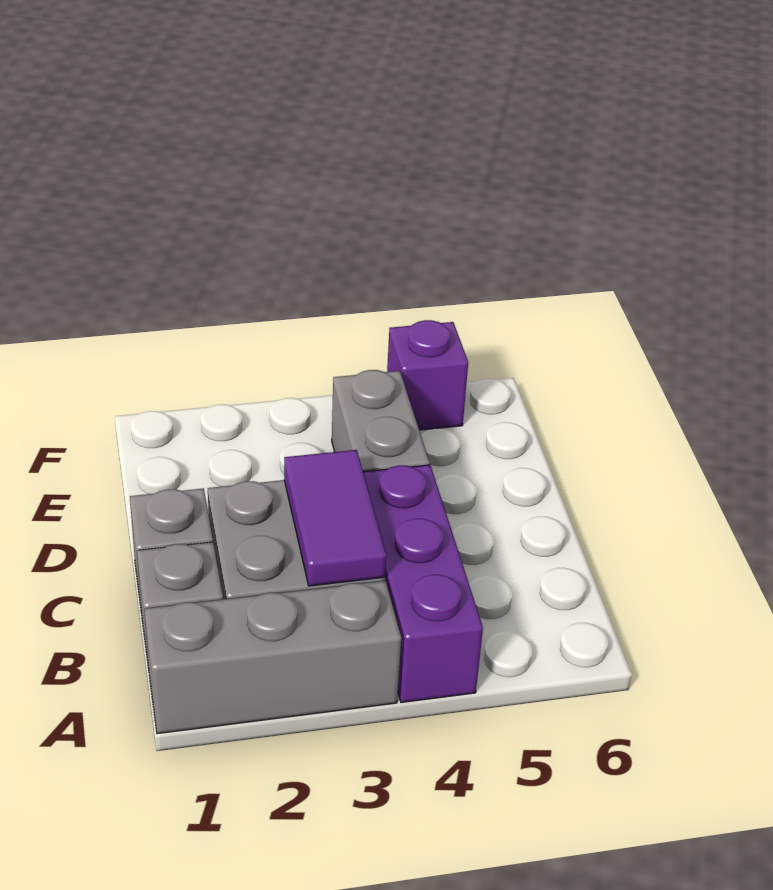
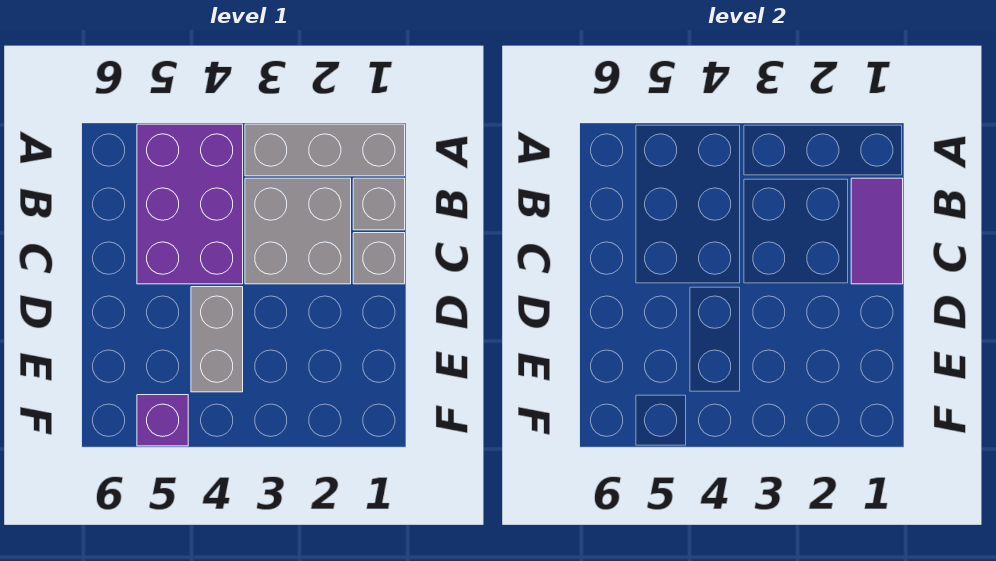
purple brick A4:C4 level 1 -> purple brick A4:C5 level 1
purple tile B3:C3 level 2 -> purple tile B1:C1 level 2

